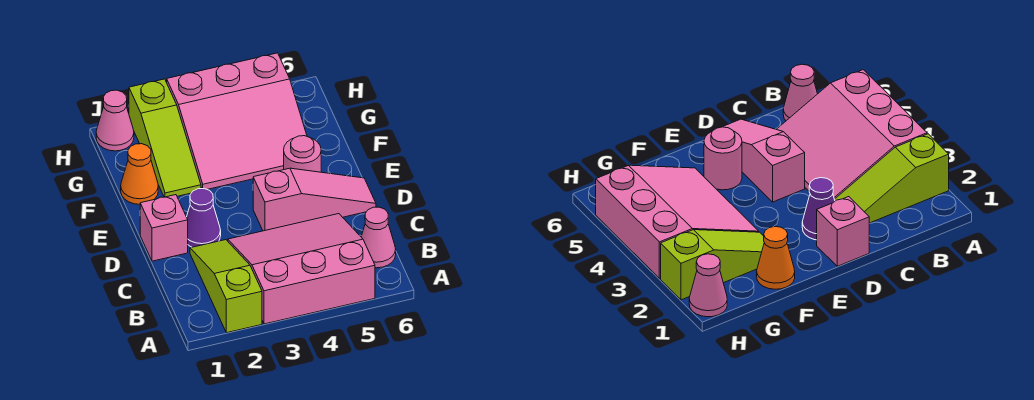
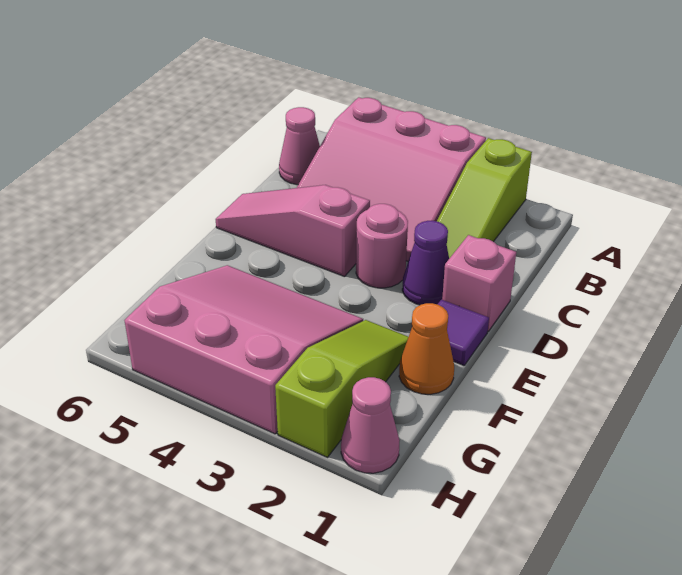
none -> purple tile E1 level 1
pink round brick E5 level 1 -> pink round brick D3 level 1

